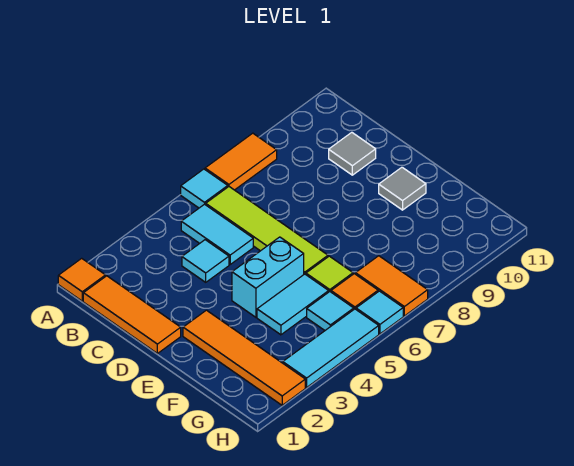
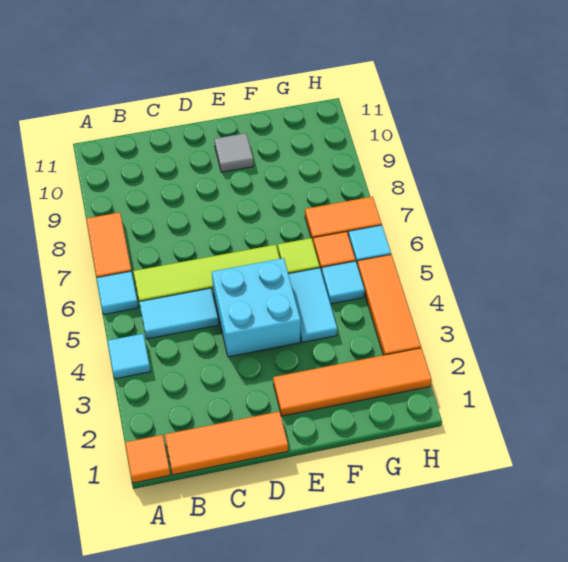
cyan tile C4 level 1 -> cyan tile A4 level 1
grey tile C10 level 1 -> none
cyan brick E4:E5 level 1 -> cyan brick D4:E5 level 1
cyan tile H3:H5 level 1 -> orange tile H3:H5 level 1

